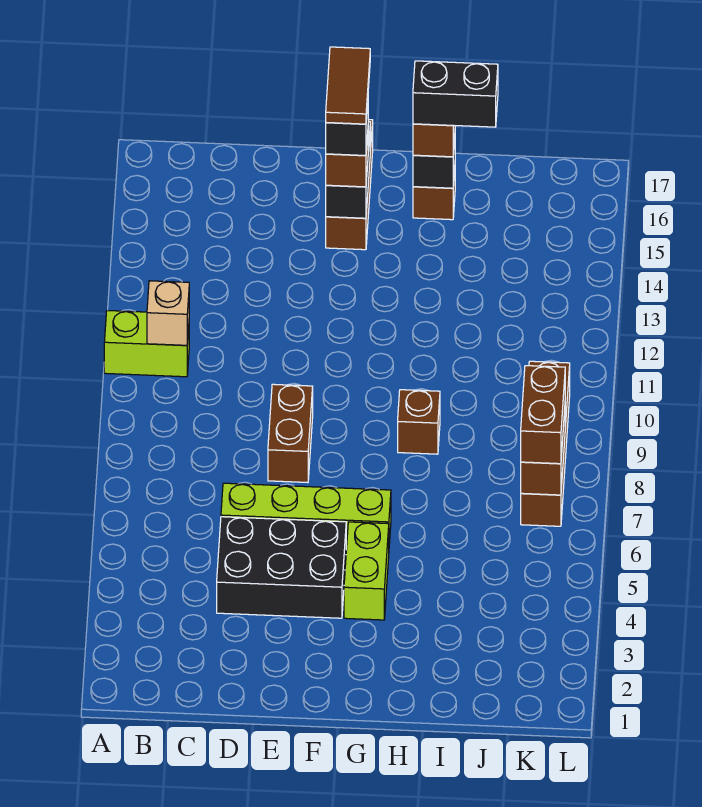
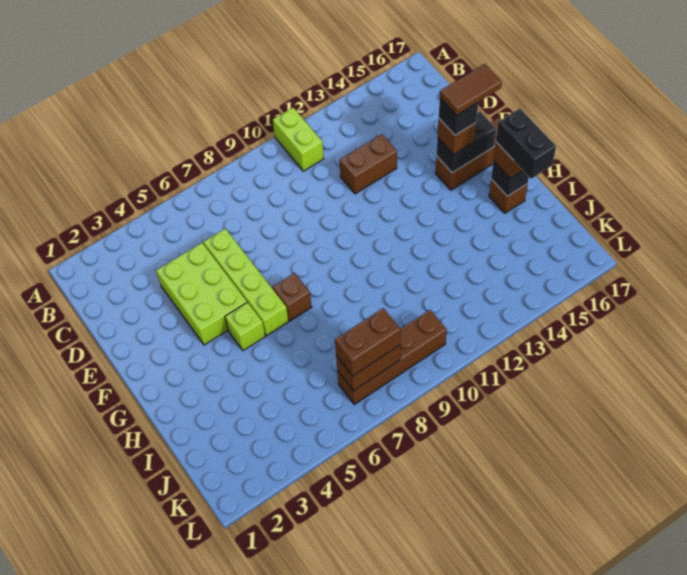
tan brick B11 level 2 -> none
black brick D4:F5 level 1 -> lime brick D4:F5 level 1
brown brick E8:E9 level 1 -> brown brick D12:D13 level 1
lime brick G4:G5 level 1 -> lime brick G5 level 1
brown brick H9 level 1 -> brown brick G7 level 1

